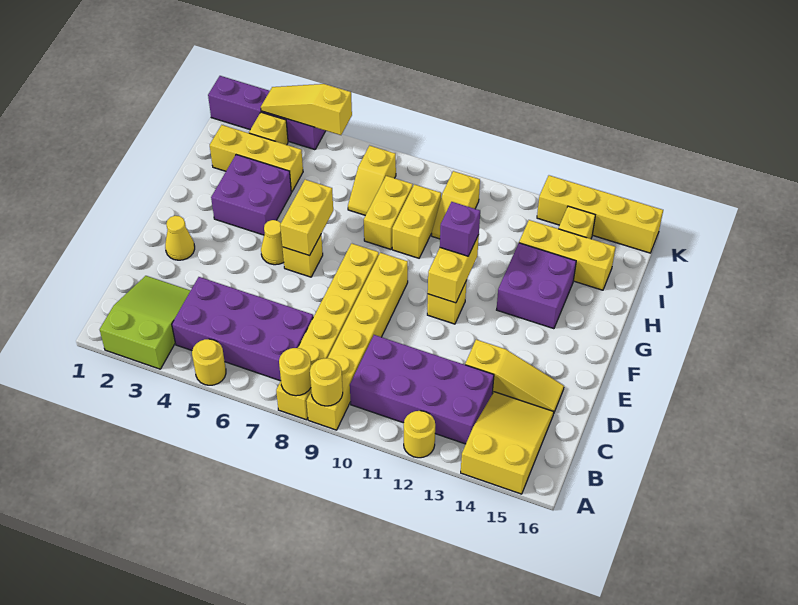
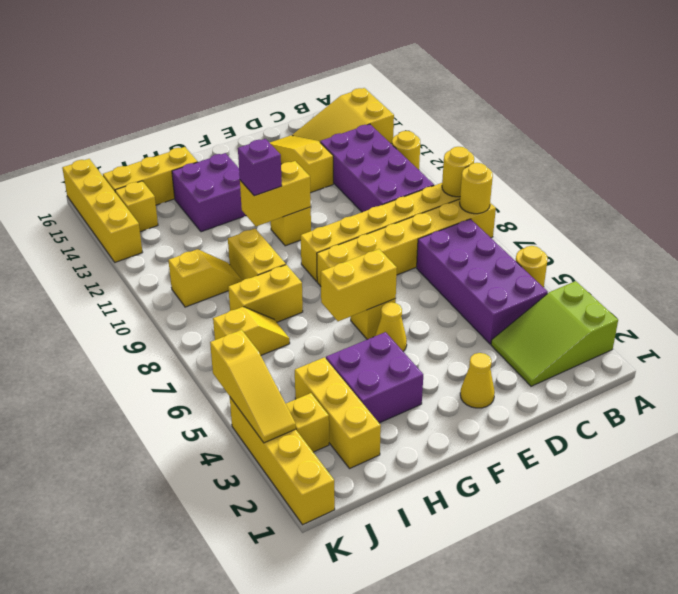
yellow brick H9:I9 level 1 -> yellow brick H9:H10 level 1
yellow brick I13:I15 level 1 -> yellow brick H15:J15 level 1
purple brick K1:K4 level 1 -> yellow brick K1:K4 level 1

